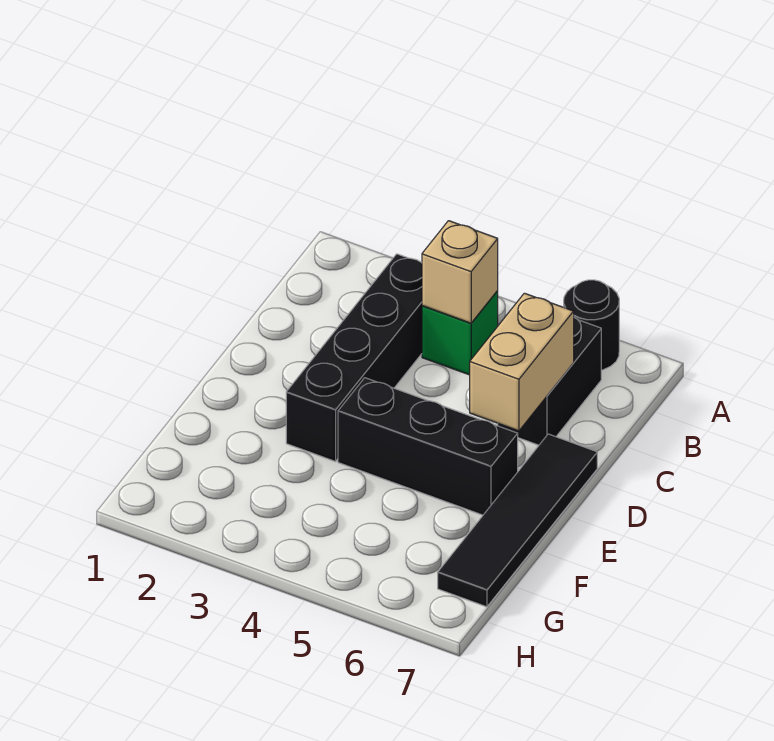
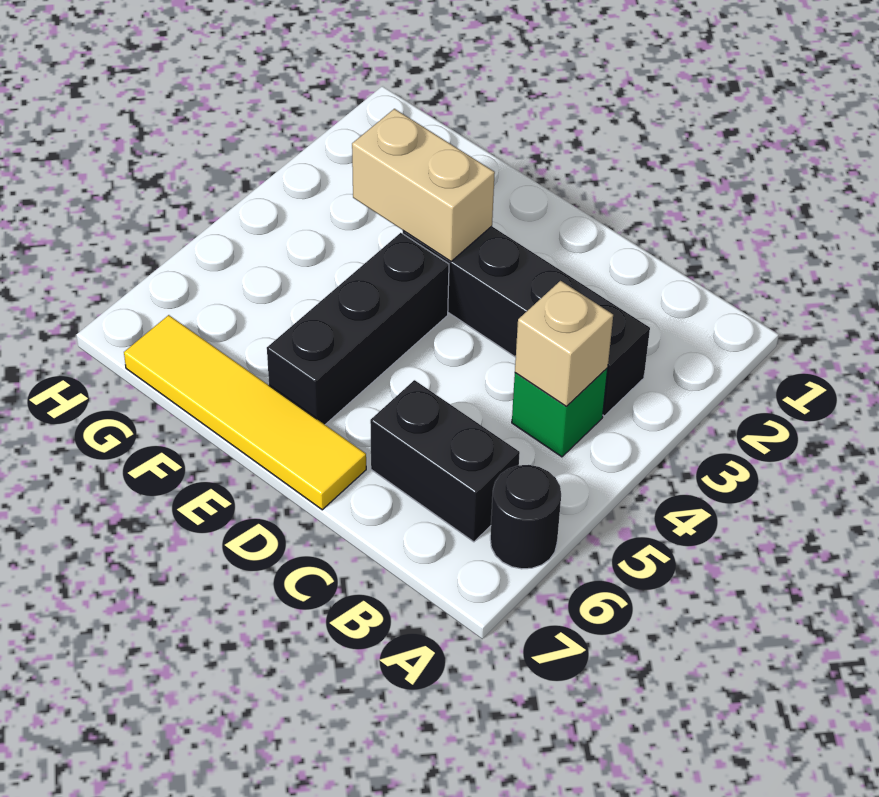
tan brick C6:D6 level 2 -> tan brick E3:F3 level 2
black tile D7:G7 level 1 -> yellow tile D7:G7 level 1

